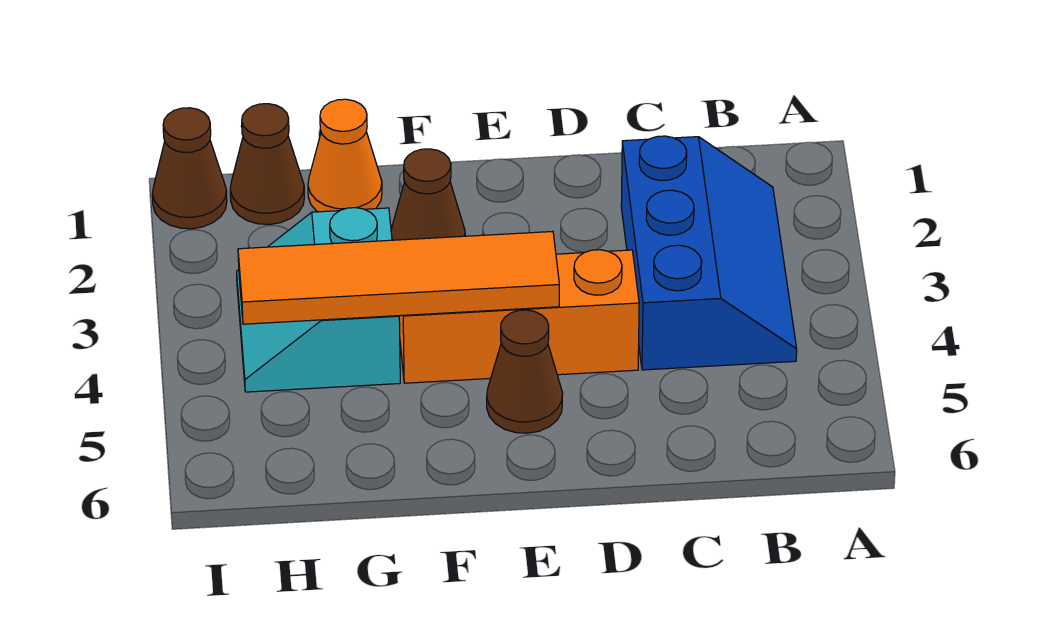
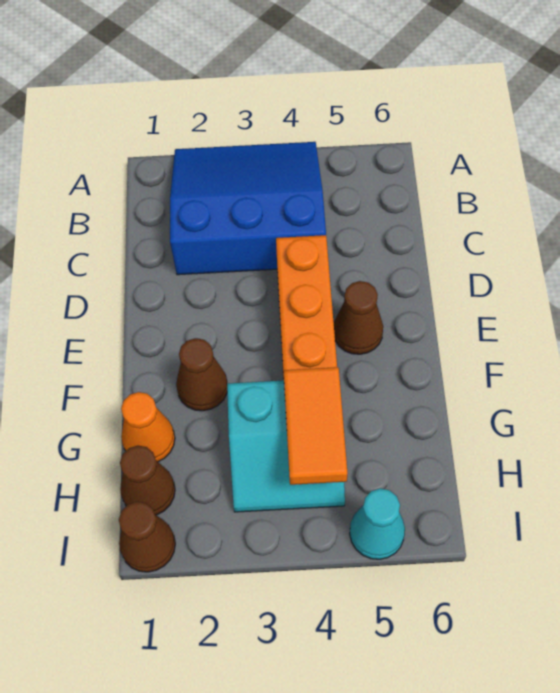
blue slope B2:C4 level 1 top C -> blue slope A2:C4 level 1 top C
orange tile E4:H4 level 2 -> orange tile G4:H4 level 2
none -> cyan cone I5 level 1

